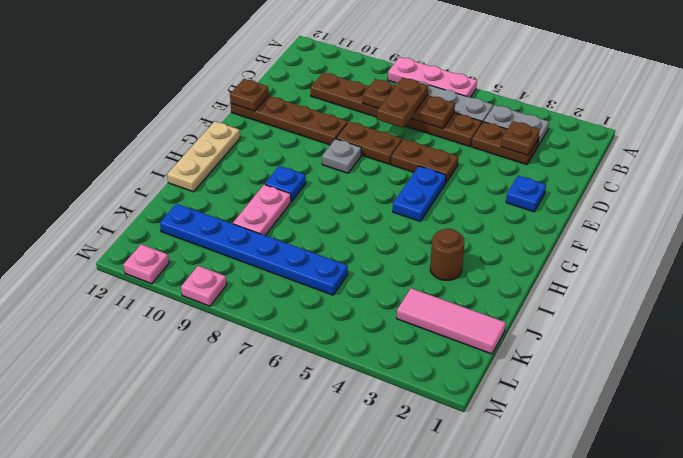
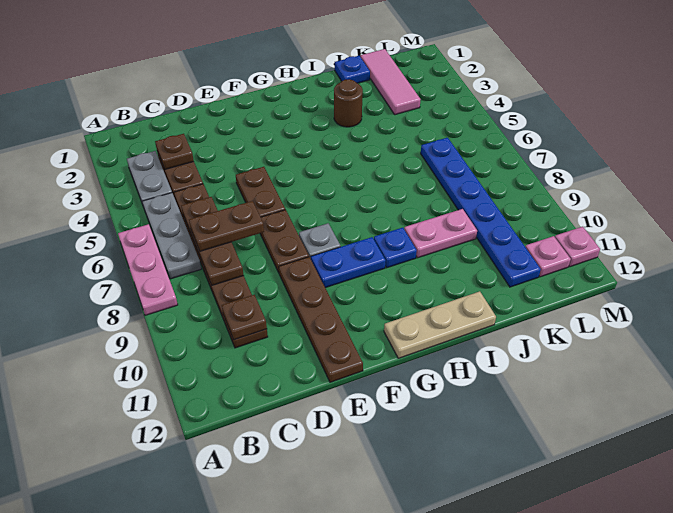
blue plate E2 level 1 -> blue plate J1 level 1
brown plate E12 level 2 -> brown plate C10 level 2
blue plate F5:G5 level 1 -> blue plate F9:G9 level 1
pink plate M9 level 1 -> pink plate L11 level 1

